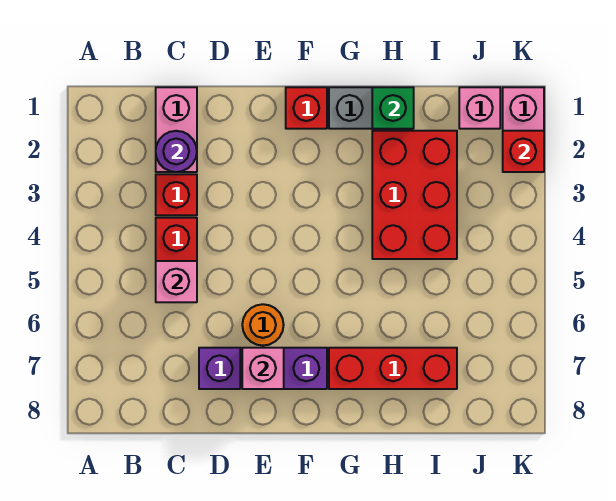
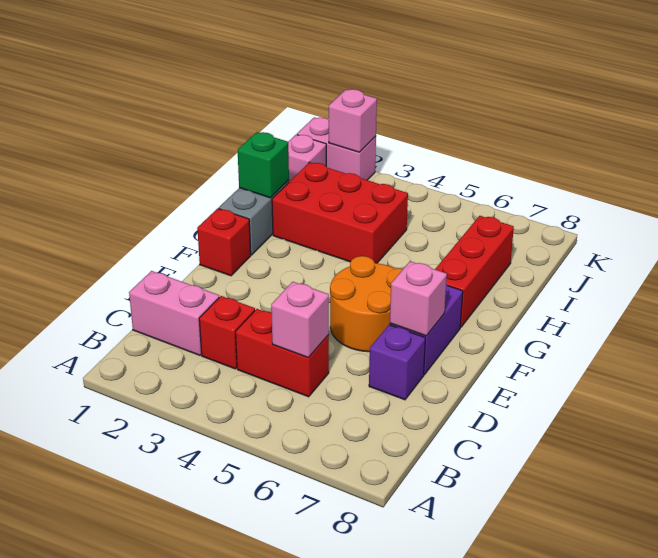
purple round brick C2 level 2 -> none
orange round brick E6 level 1 -> orange round brick E5:F6 level 1
red brick K2 level 2 -> pink brick K2 level 2

